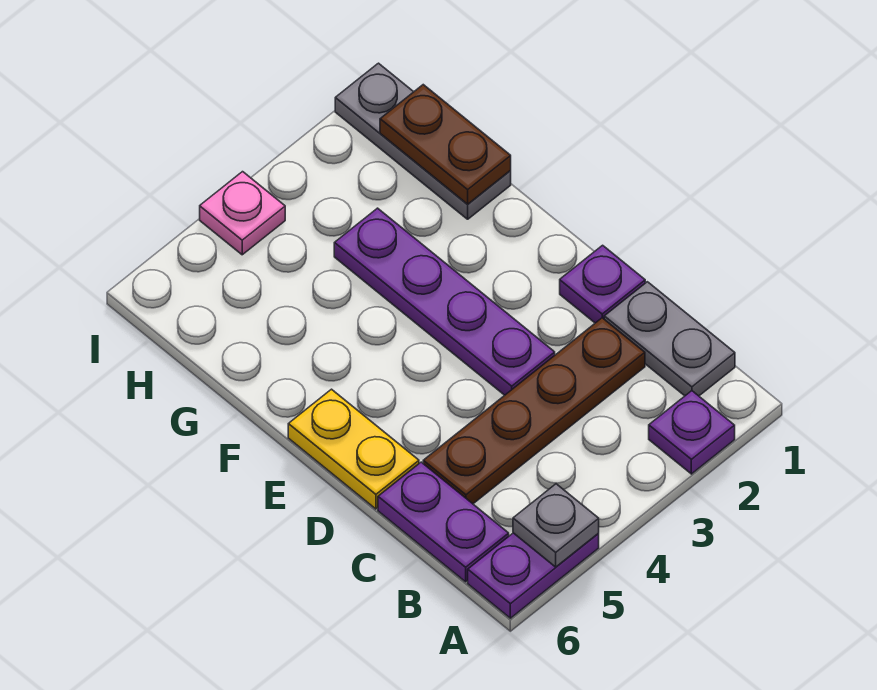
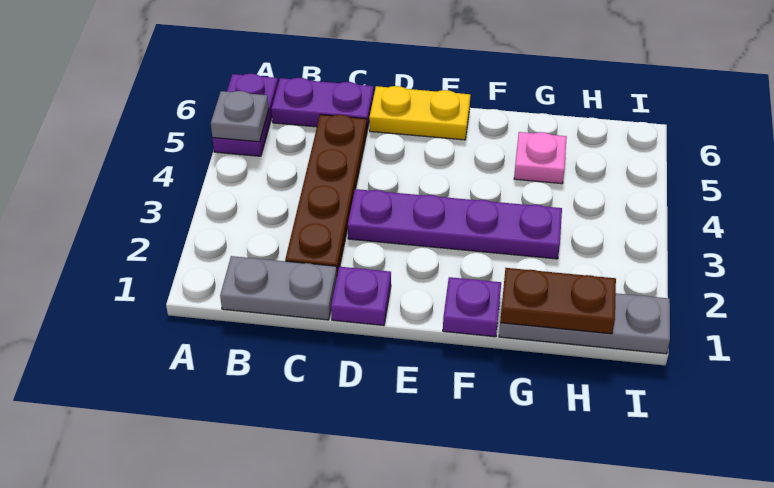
purple plate A2 level 1 -> purple plate F1 level 1
pink plate I4 level 1 -> pink plate G5 level 1

